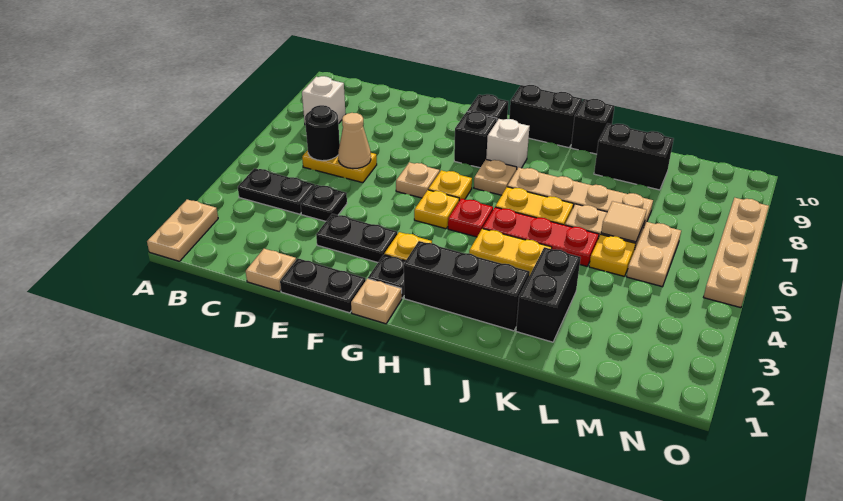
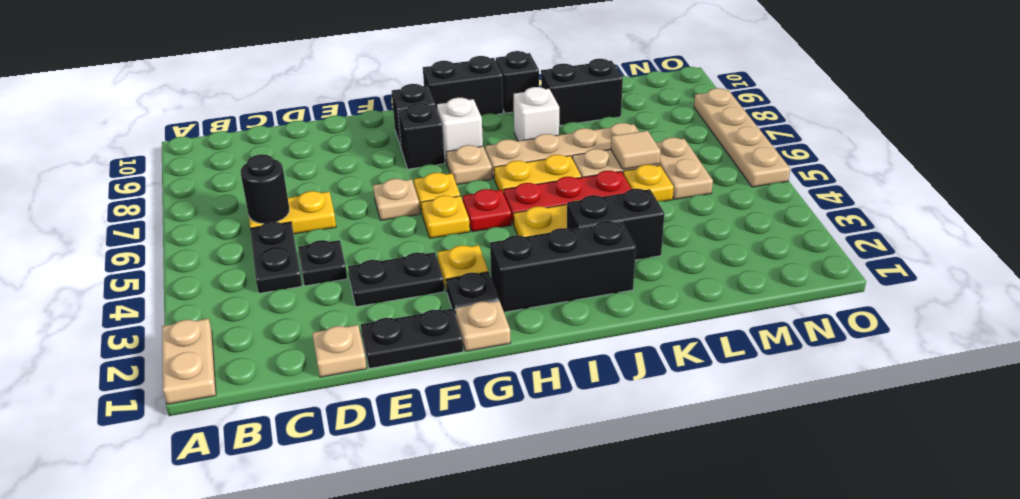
black plate B4:C4 level 1 -> black plate C4:C5 level 1
white brick B8 level 1 -> white brick J8 level 1
tan cone D6 level 2 -> none
black brick K2:K3 level 1 -> black brick J3:K3 level 1

